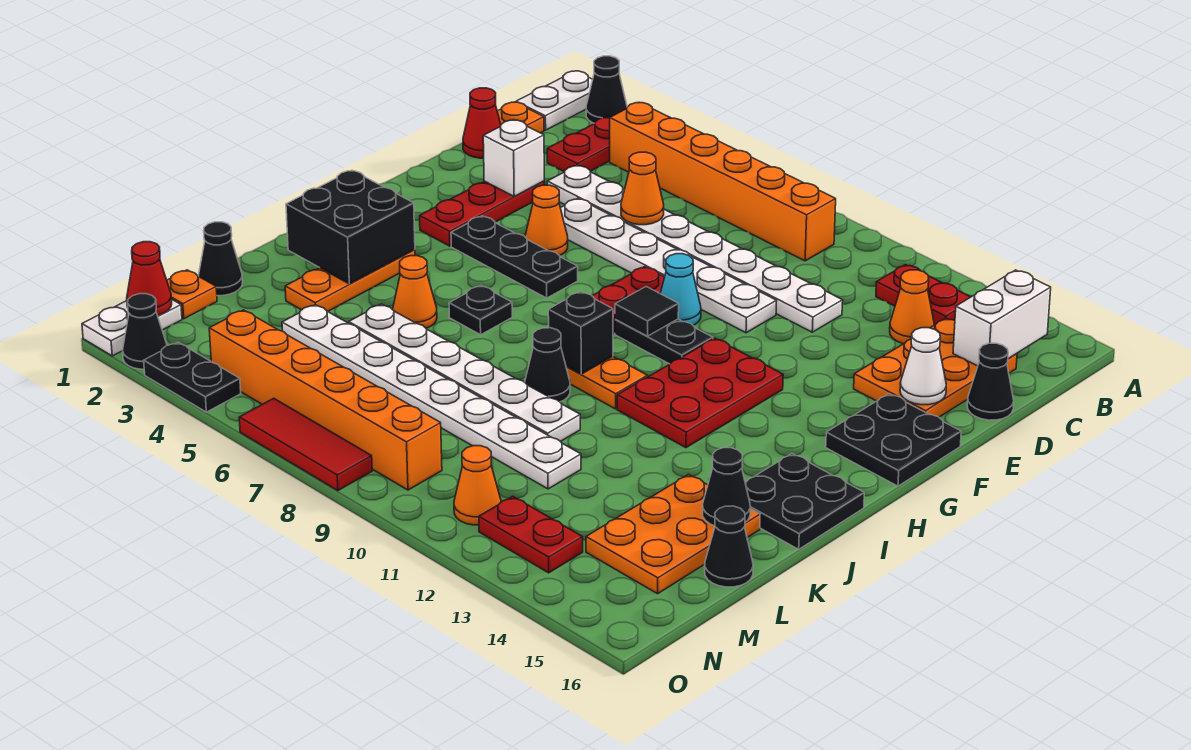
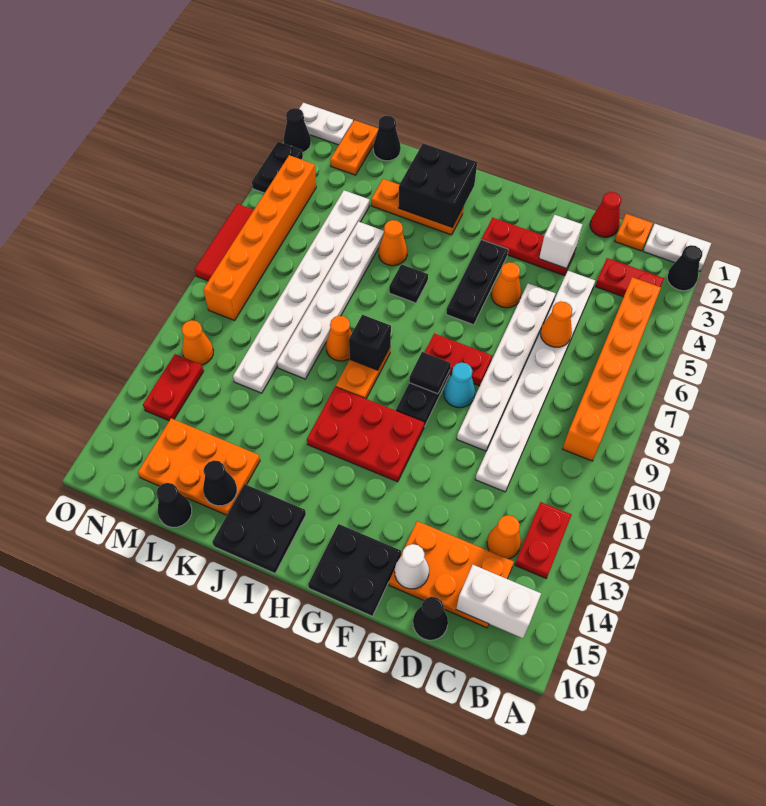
black cone J9 level 1 -> orange cone J9 level 1
orange plate M1 level 1 -> orange plate M1:M2 level 1
red cone N1 level 2 -> none

